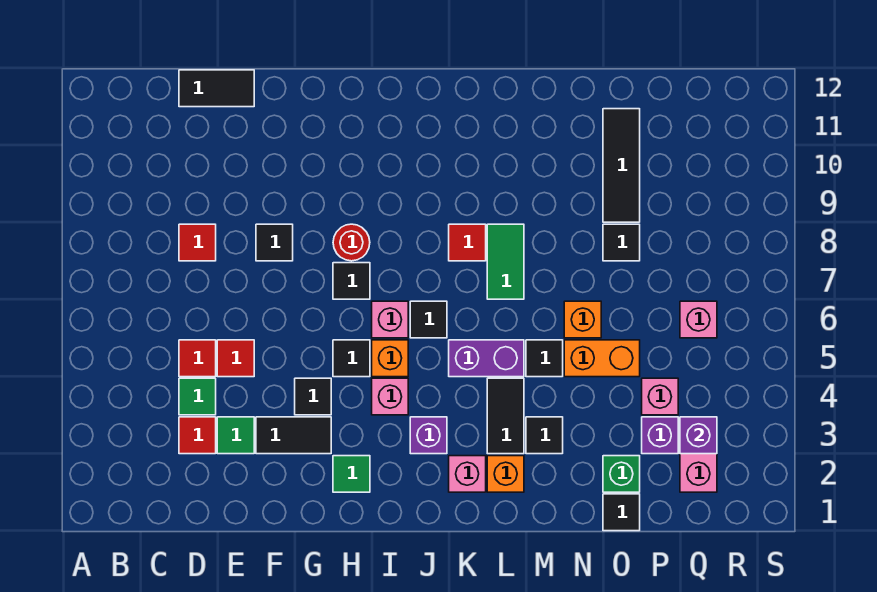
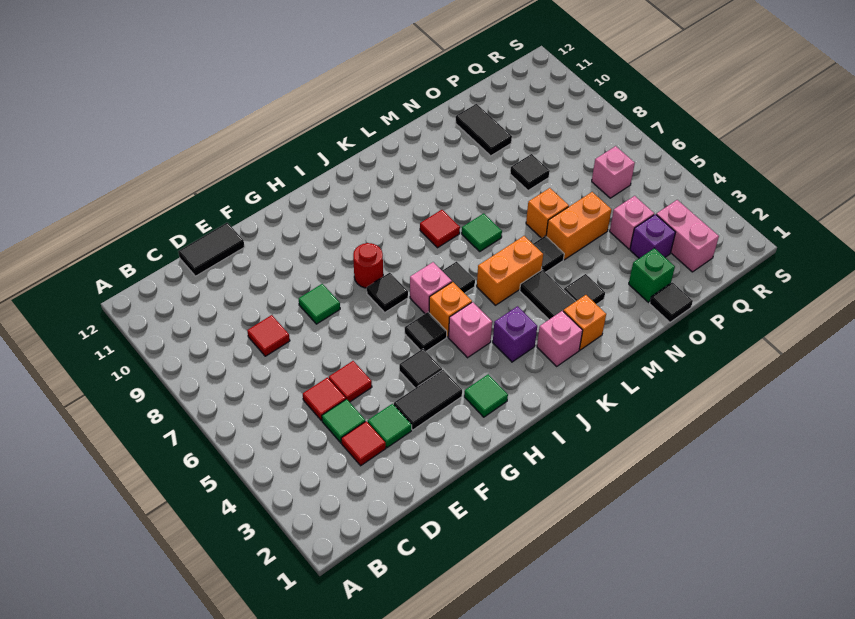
black tile F8 level 1 -> green tile F8 level 1
purple brick K5:L5 level 1 -> orange brick K5:L5 level 1
green tile L7:L8 level 1 -> green tile L7 level 1
black tile O9:O11 level 1 -> black tile O10:O11 level 1
purple brick Q3 level 2 -> none

